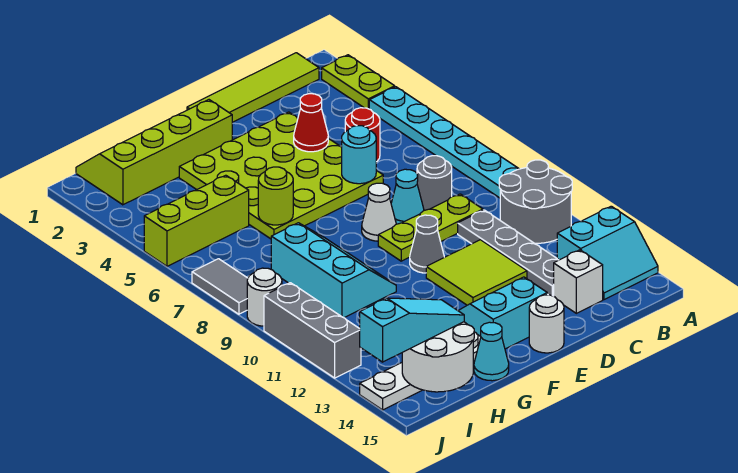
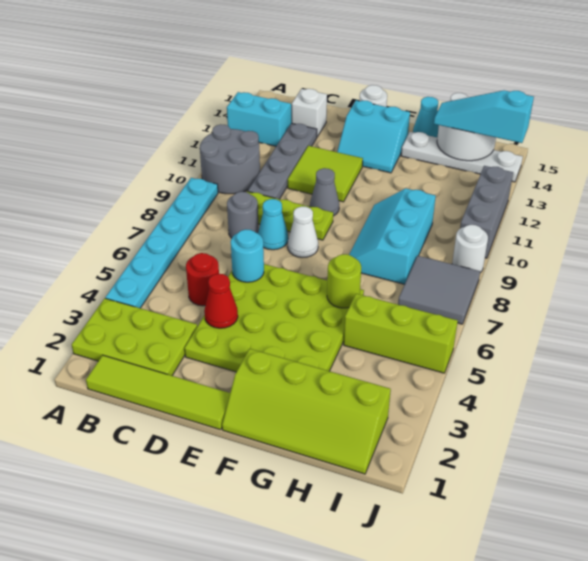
lime plate A2:A3 level 1 -> lime plate A2:C3 level 1
grey tile J7:J8 level 1 -> grey tile I7:J8 level 1

